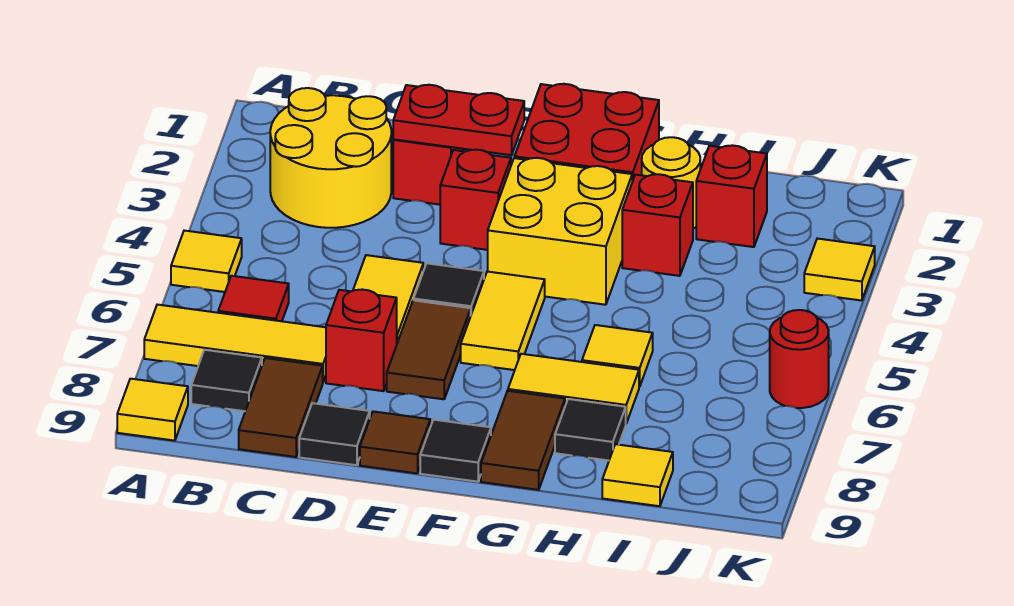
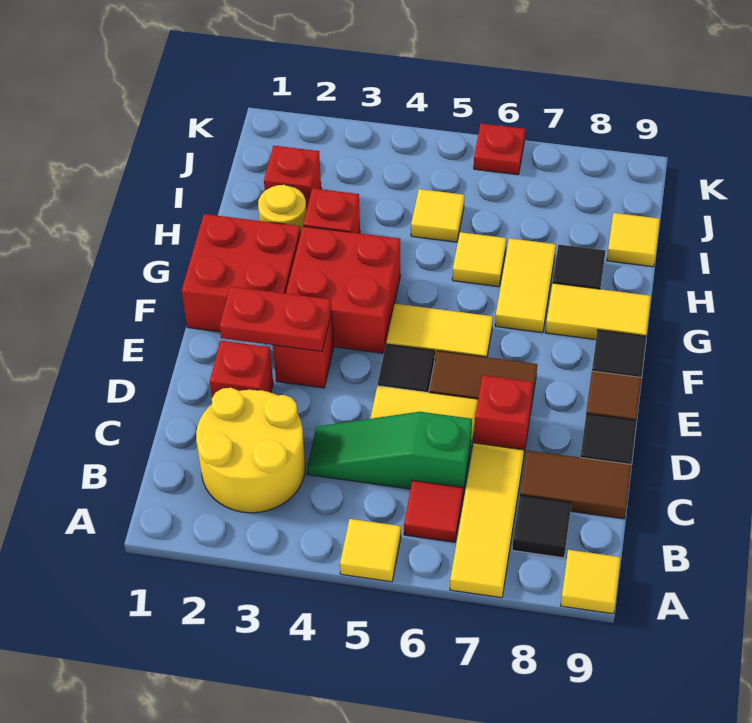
none -> green slope C4:C6 level 1 top 6
red plate D2:E2 level 2 -> red plate E2:E3 level 2
yellow brick F3:G4 level 1 -> red brick F3:G4 level 1
brown tile G8:G9 level 1 -> yellow tile G8:G9 level 1
yellow tile K3 level 1 -> yellow tile I5 level 1
red round brick K6 level 1 -> red plate K6 level 1

